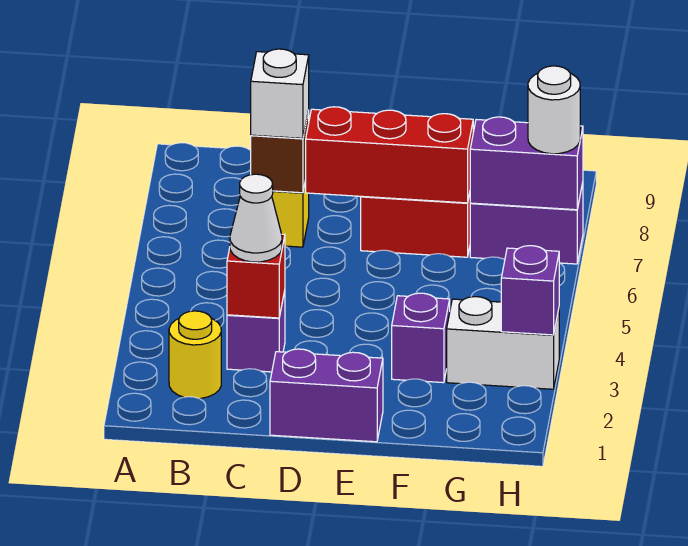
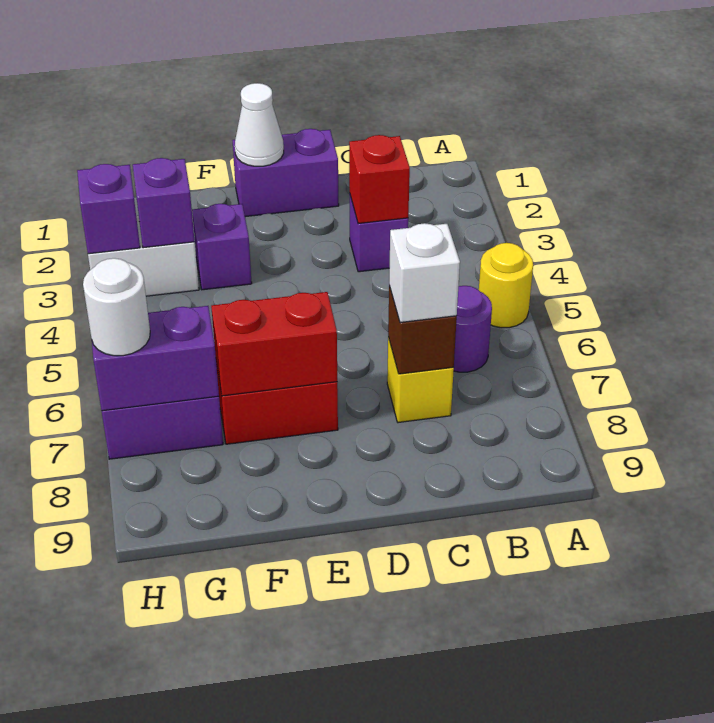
yellow round brick B2 level 1 -> yellow round brick A5 level 1
none -> purple round brick B6 level 1
white cone C3 level 3 -> white cone E1 level 2
red brick D7:F7 level 2 -> red brick E7:F7 level 2
none -> purple brick G3 level 2

